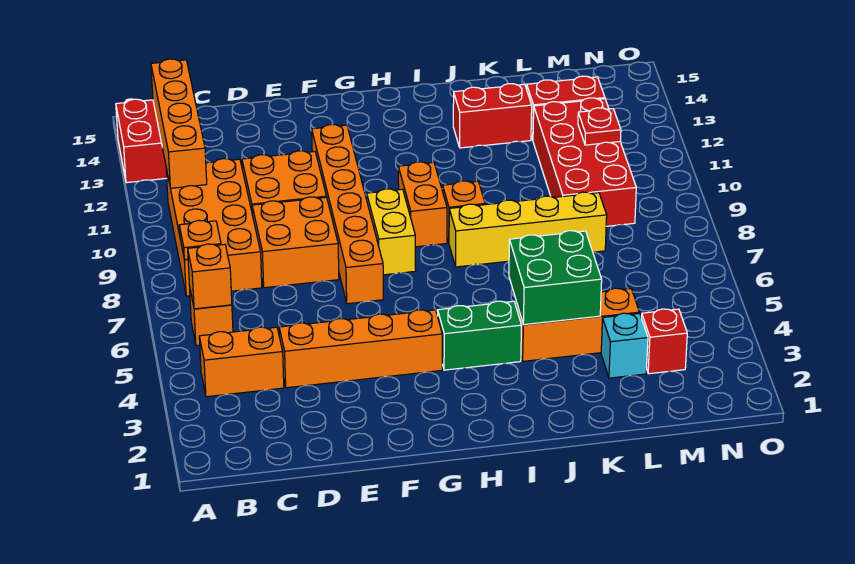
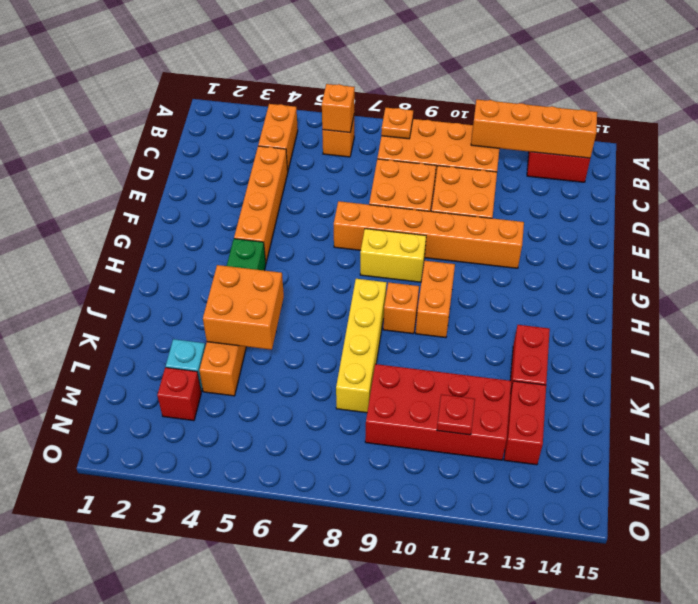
orange brick H9:H10 level 1 -> orange brick H10:I10 level 1
green brick J4:K5 level 2 -> orange brick J4:K5 level 2

